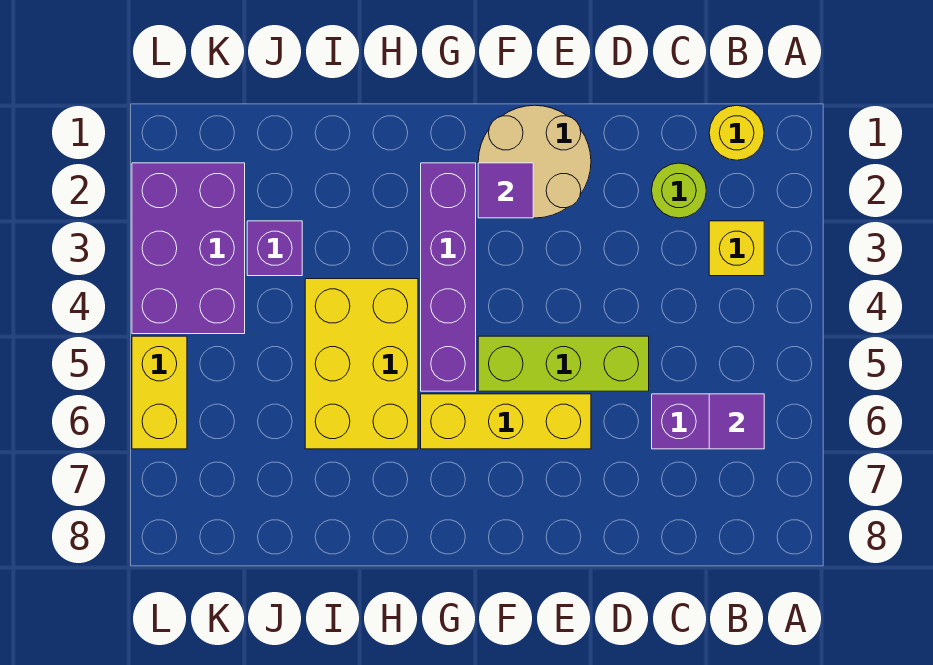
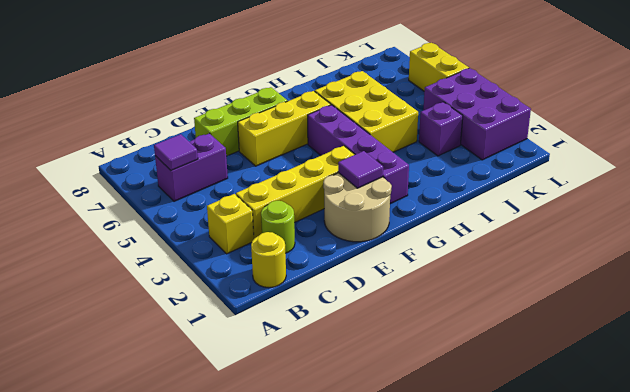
none -> yellow brick C3:F3 level 1
lime brick D5:F5 level 1 -> lime brick D7:F7 level 1

